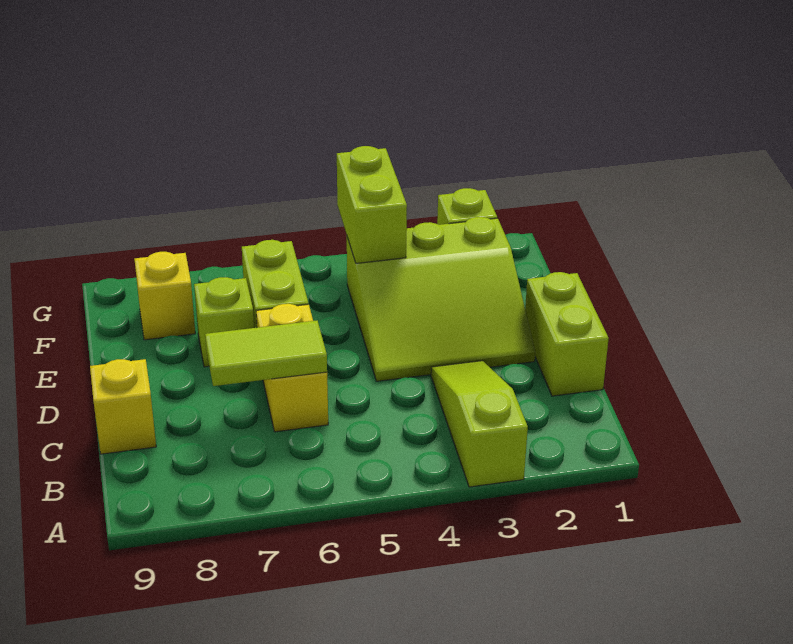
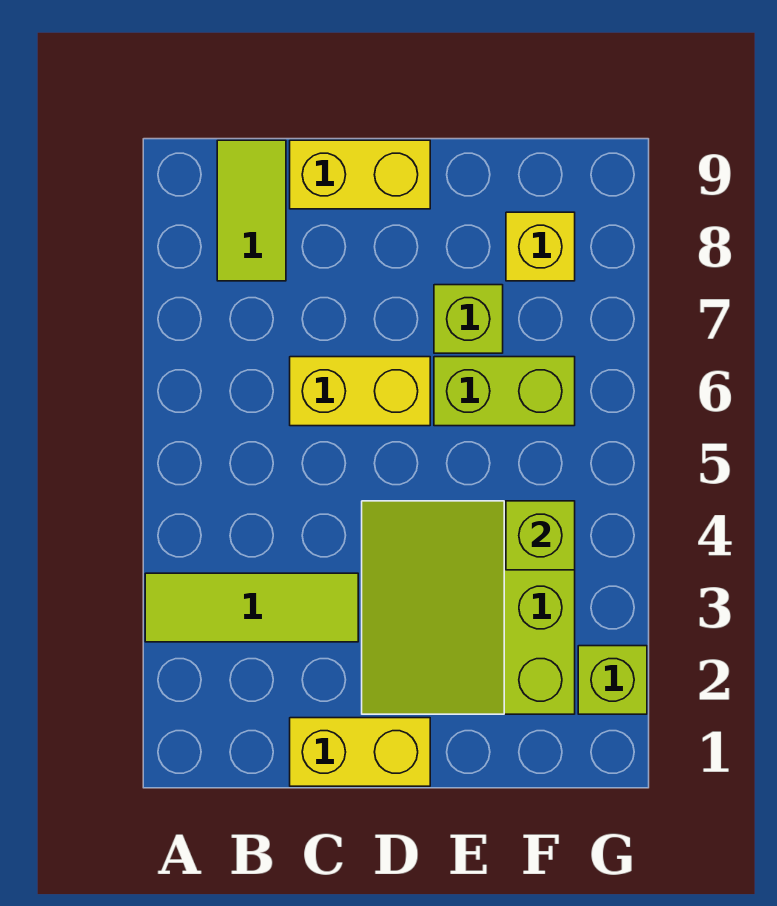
lime slope A3:C3 level 1 top A -> lime tile A3:C3 level 1
lime brick C1:D1 level 1 -> yellow brick C1:D1 level 1
lime tile C6:C7 level 2 -> lime tile B8:B9 level 1
yellow brick C9 level 1 -> yellow brick C9:D9 level 1
lime brick F4:G4 level 2 -> lime brick F4 level 2

